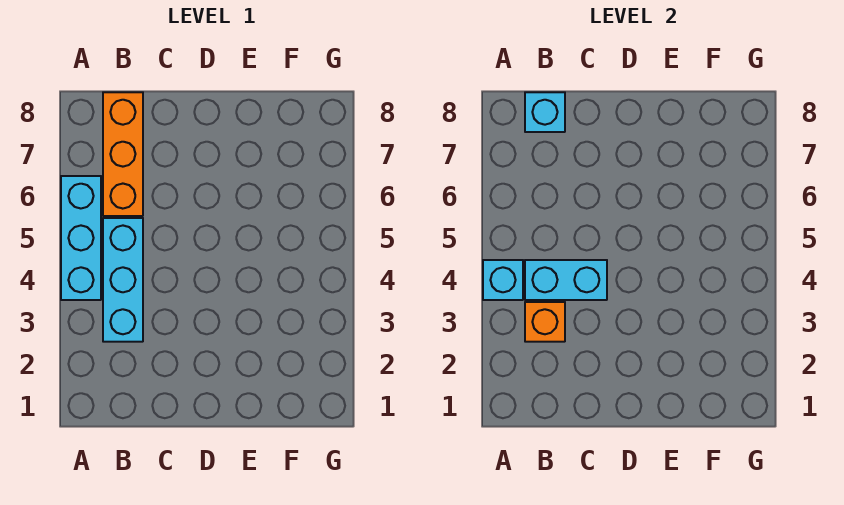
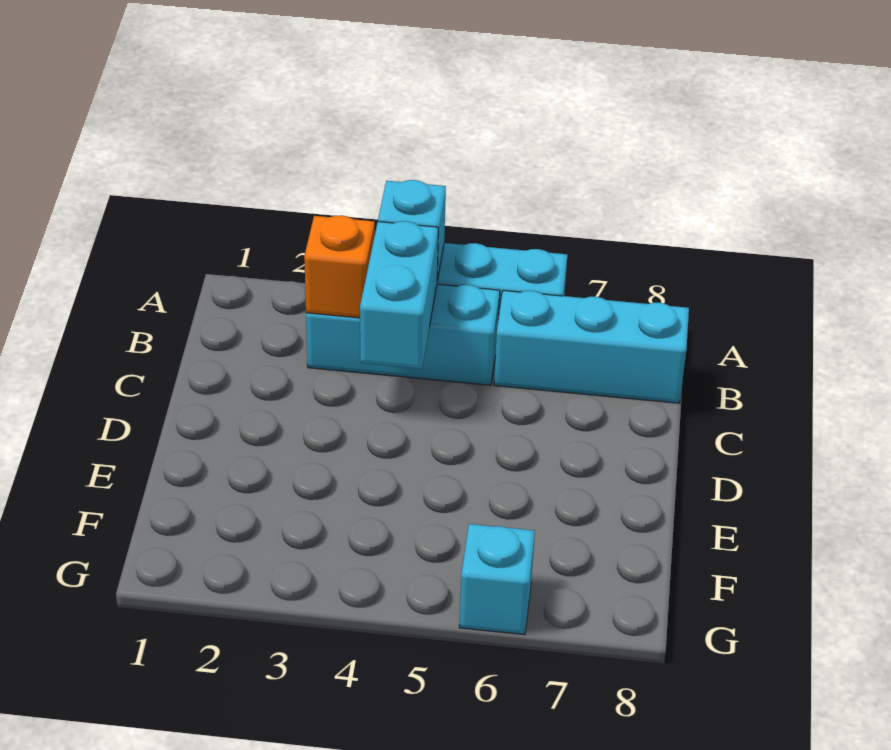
orange brick B6:B8 level 1 -> cyan brick B6:B8 level 1
cyan brick B8 level 2 -> cyan brick G6 level 1

